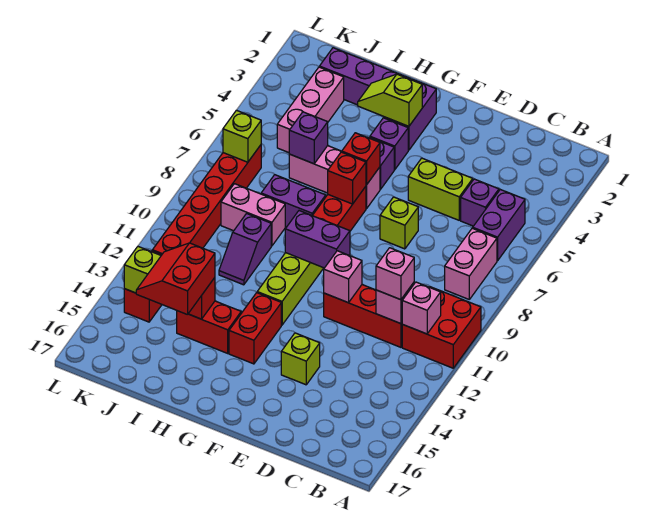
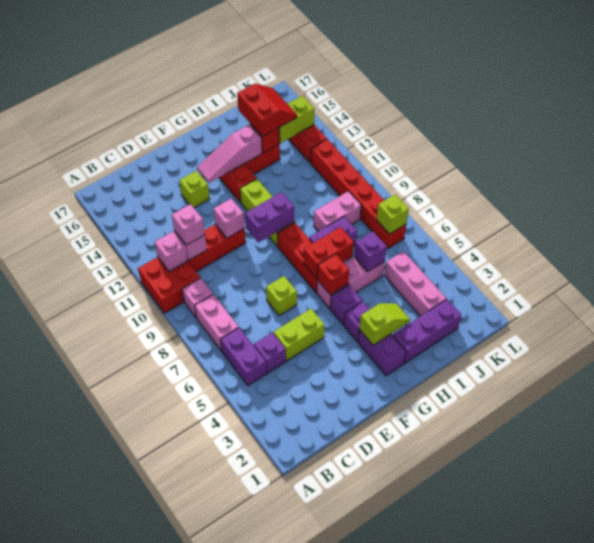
none -> pink brick B9 level 1
none -> pink slope F14:H14 level 2 top H
red brick G7 level 2 -> red brick G7:H7 level 2
purple slope I10:I11 level 1 top 10 -> none

